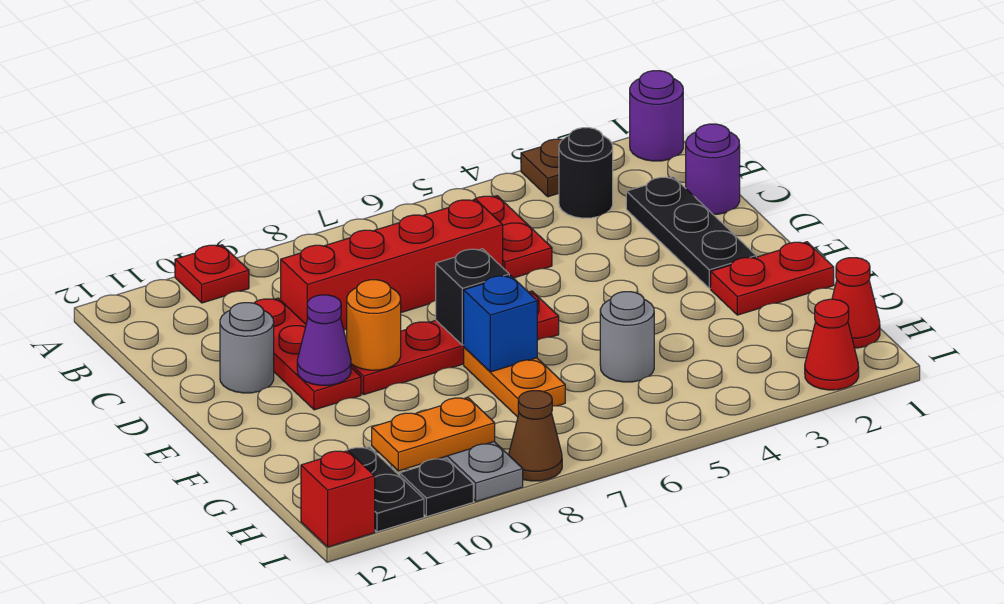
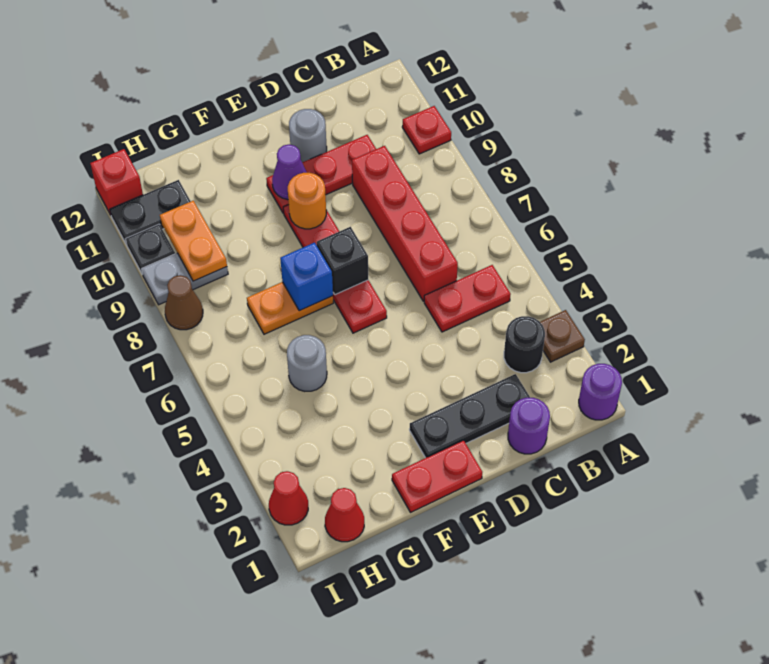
red plate F1:F2 level 1 -> red plate E1:F1 level 1

